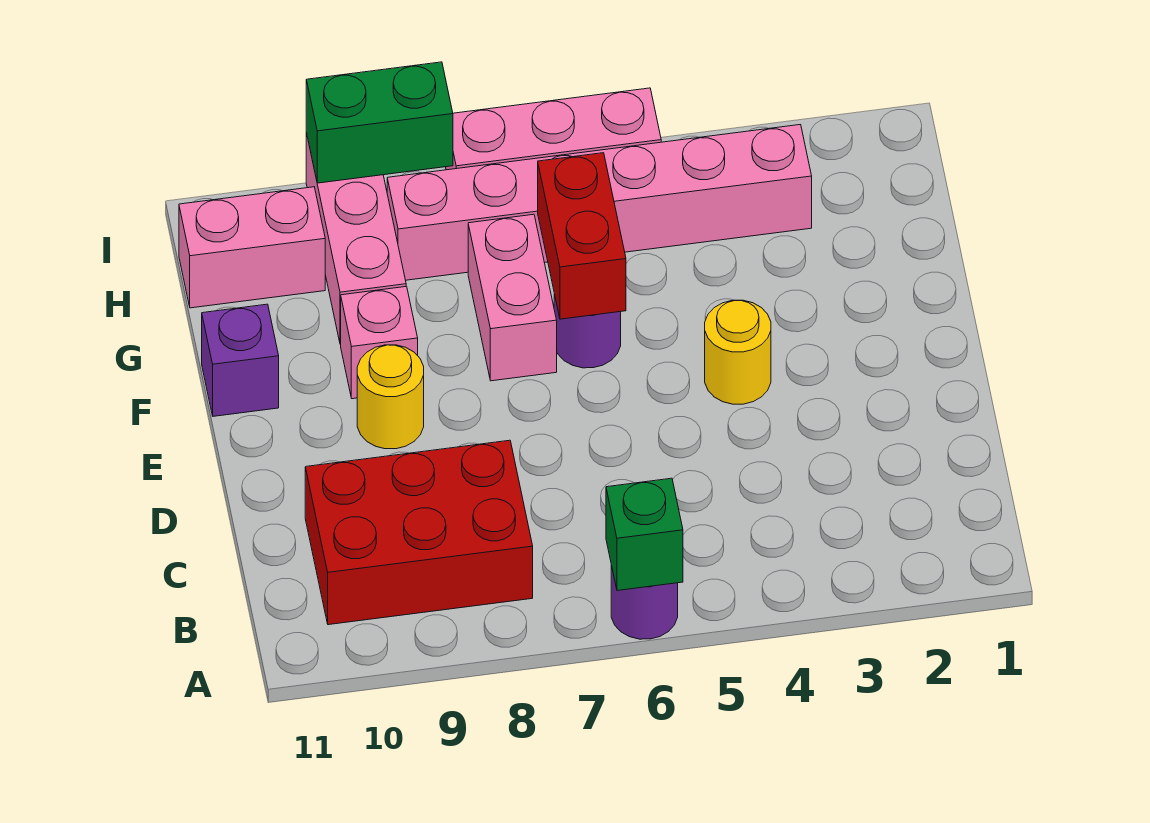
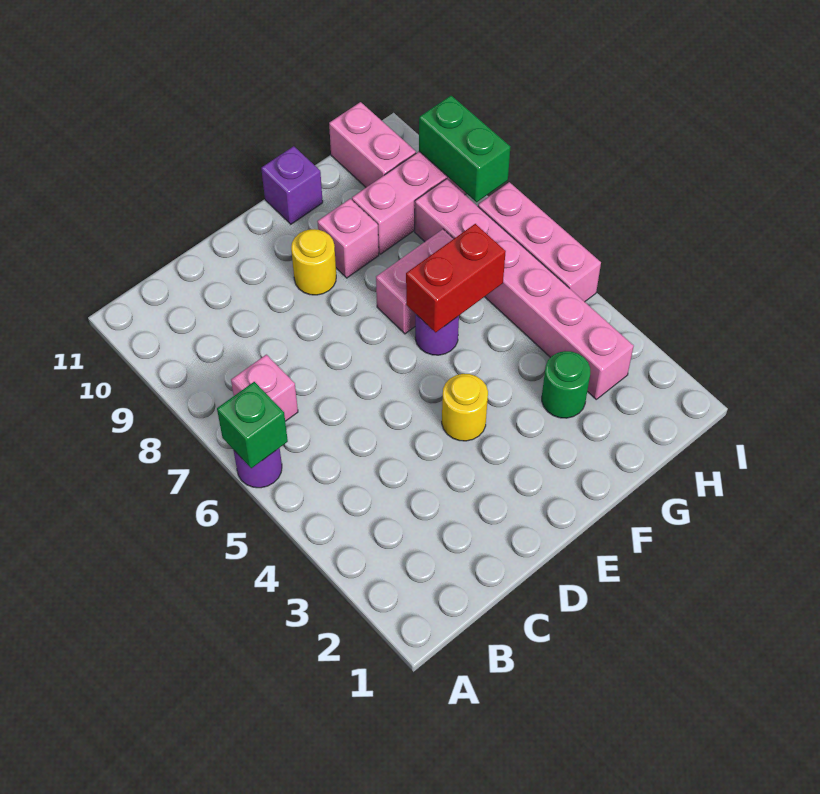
none -> pink brick B7 level 1
red brick B8:C10 level 1 -> none
none -> green round brick G3 level 1

